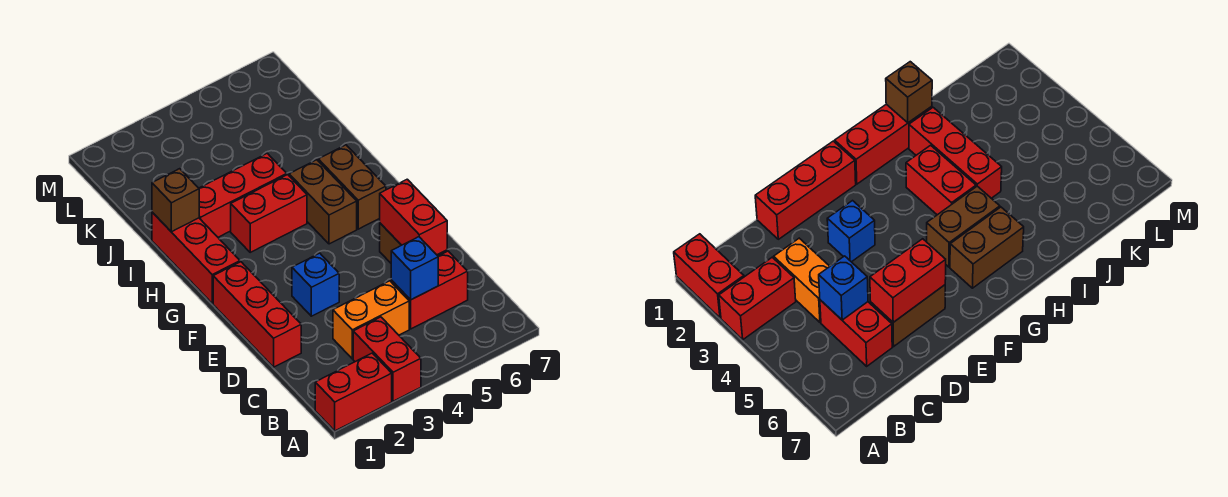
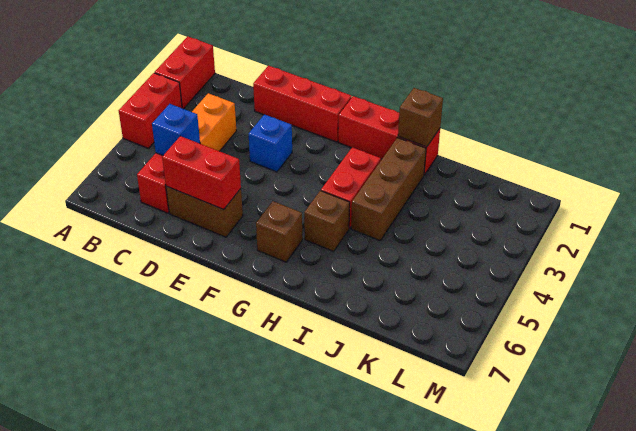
red brick A3:B3 level 1 -> red brick A3:A4 level 1
brown brick G5:H5 level 1 -> brown brick H5 level 1
brown brick G6:H6 level 1 -> brown brick G6 level 1
red brick I2:I4 level 1 -> brown brick I2:I4 level 1

